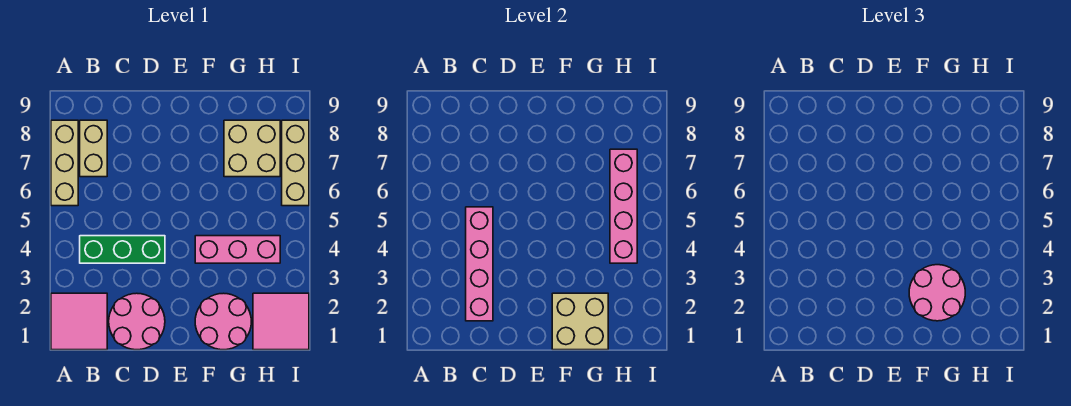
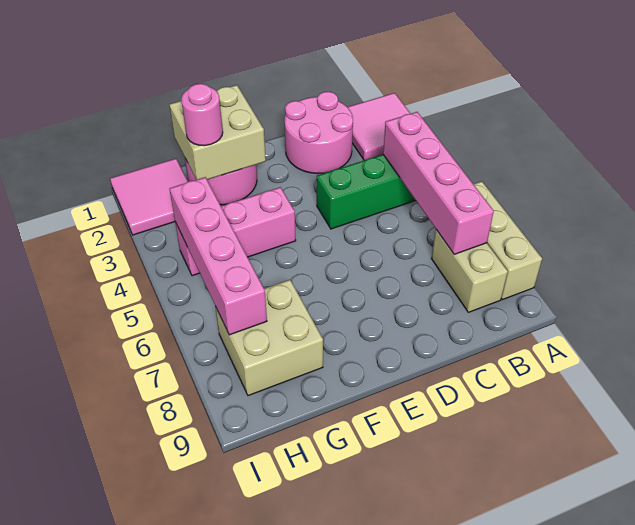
pink brick C2:C5 level 2 -> pink brick B4:B7 level 2
pink round brick F2:G3 level 3 -> pink round brick G2 level 3
tan brick I6:I8 level 1 -> none

